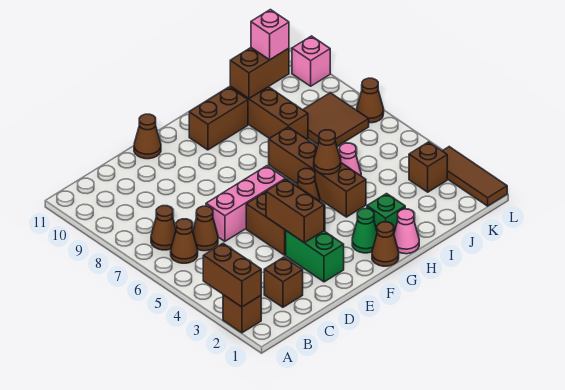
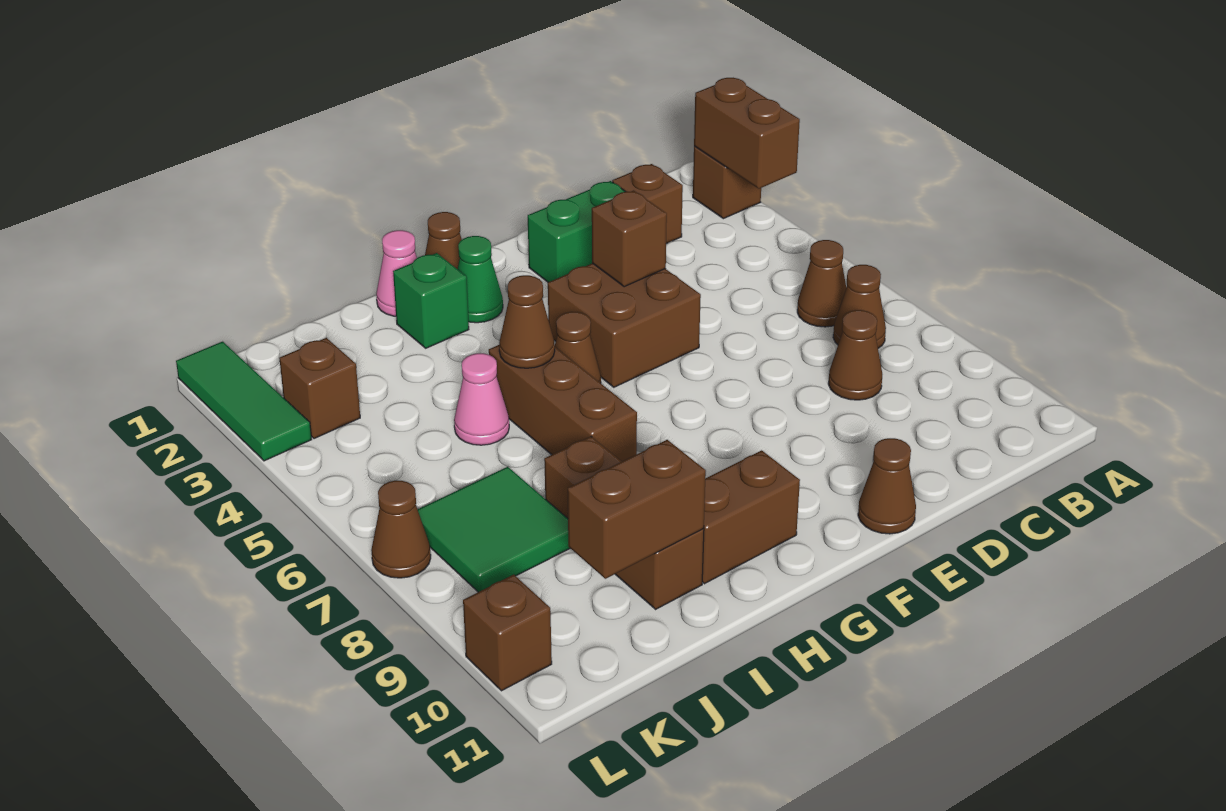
brown cone C6 level 1 -> brown cone C8 level 1
pink brick D6:F6 level 1 -> none
green brick E2:E3 level 1 -> green brick D2:E2 level 1
brown brick E3:E4 level 2 -> brown brick E4 level 2
brown brick H4:H7 level 1 -> brown brick H5:H7 level 1
brown tile J7:K8 level 1 -> green tile J7:K8 level 1
pink brick J10 level 3 -> none
brown tile L1:L3 level 1 -> green tile L1:L3 level 1
pink brick L10 level 1 -> brown brick L10 level 1

